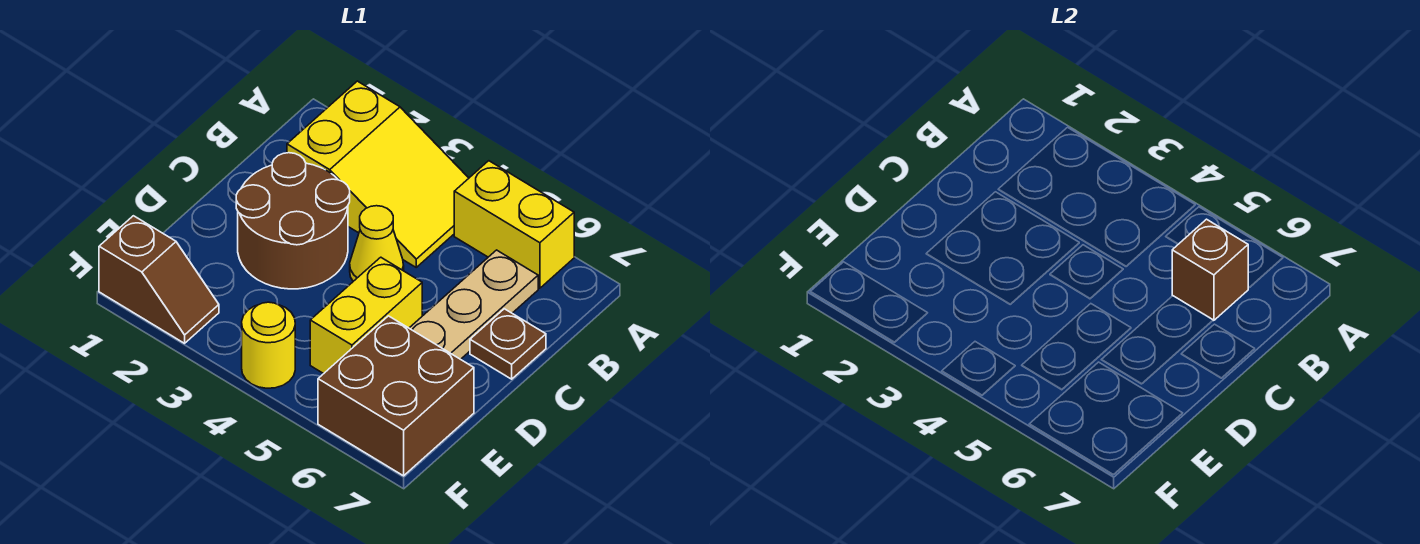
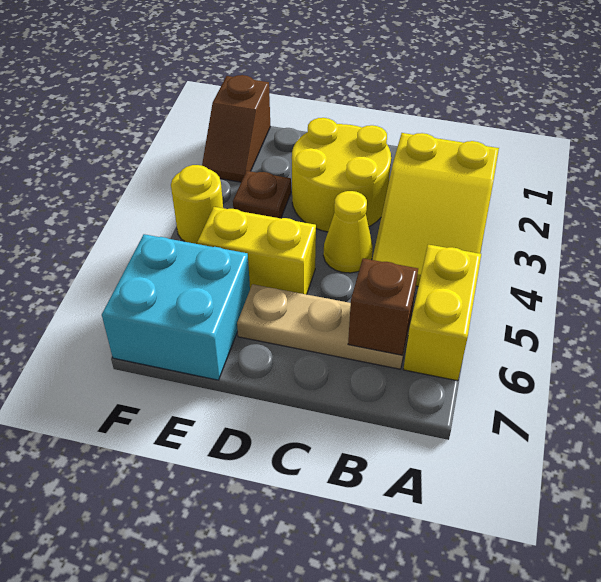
brown round brick C2:D3 level 1 -> yellow round brick C2:D3 level 1
brown plate C7 level 1 -> brown plate E3 level 1
brown brick E6:F7 level 1 -> cyan brick E6:F7 level 1

